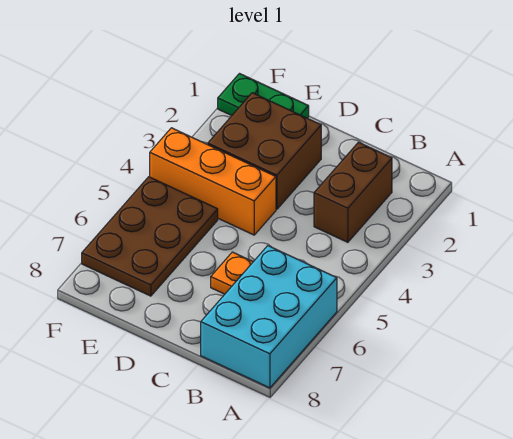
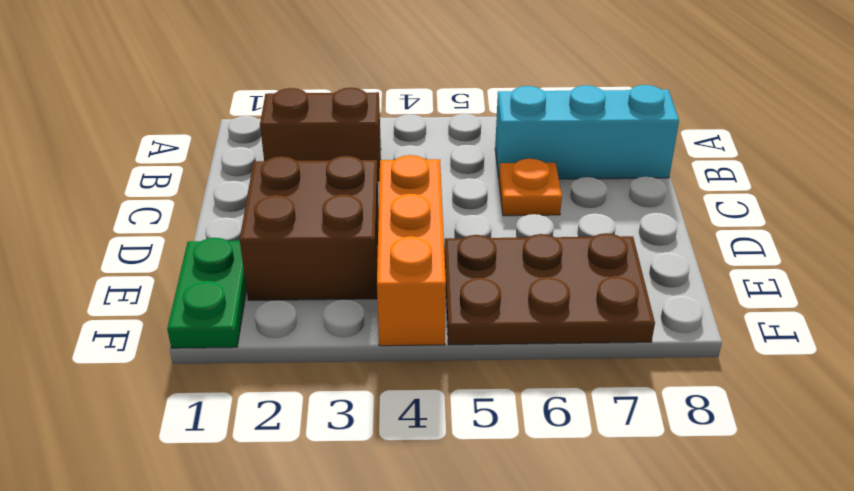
cyan brick A6:B8 level 1 -> cyan brick B6:B8 level 1

